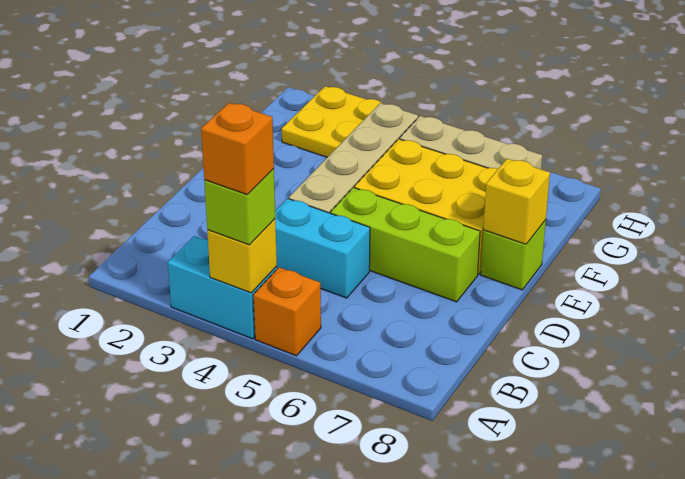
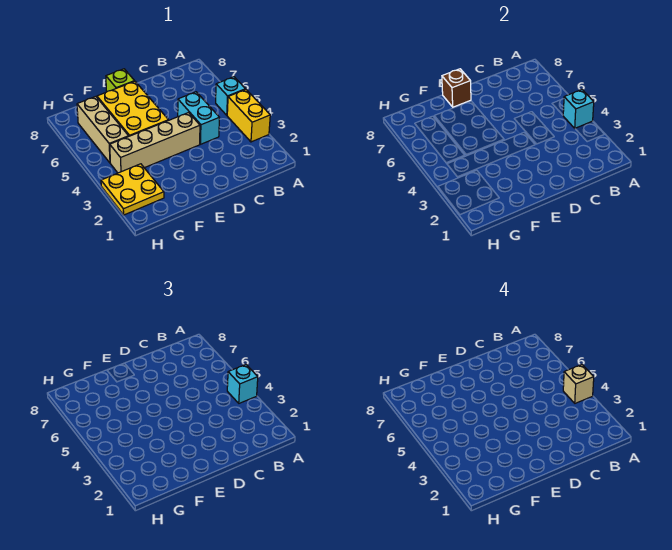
cyan brick A3:A4 level 1 -> yellow brick A3:A4 level 1
yellow brick A4 level 2 -> cyan brick A4 level 2
lime brick A4 level 3 -> cyan brick A4 level 3
orange brick A4 level 4 -> tan brick A4 level 4
orange brick A5 level 1 -> cyan brick A5 level 1
lime brick D5:D7 level 1 -> none
yellow brick E8 level 2 -> brown brick E8 level 2

